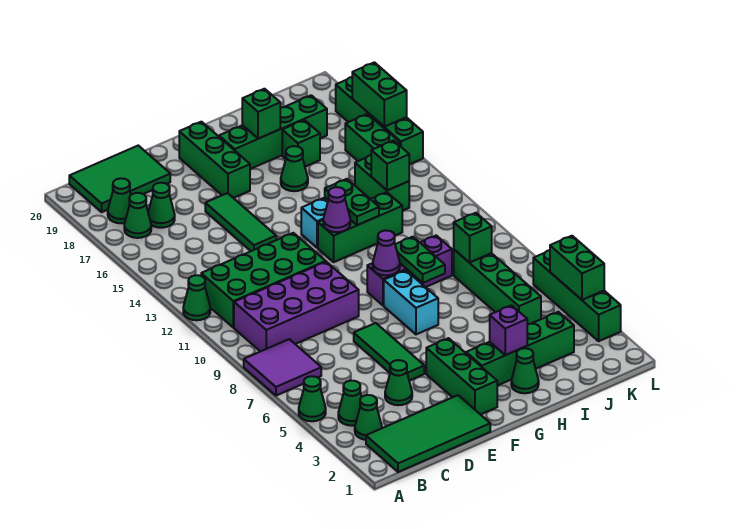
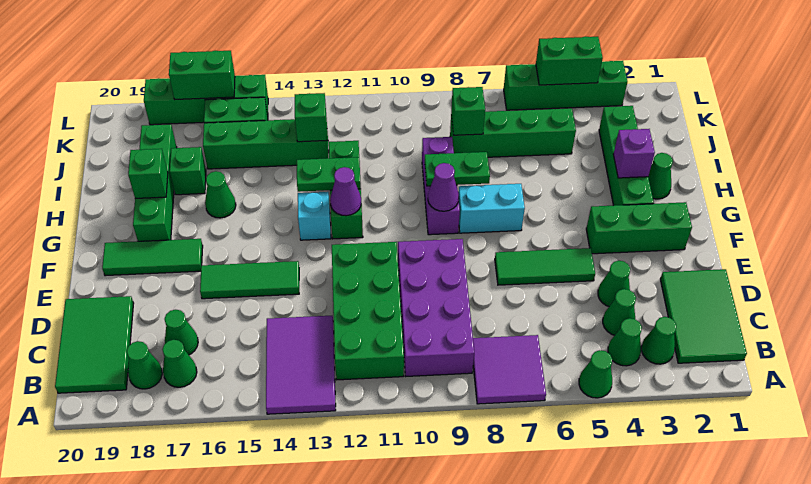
green cone A12 level 1 -> green cone C4 level 1
none -> purple tile A13:C14 level 1
green tile B1:E2 level 1 -> green tile B1:D2 level 1
green brick F17:F19 level 1 -> green tile F17:F19 level 1
green brick J13:J14 level 1 -> green brick J13:J16 level 1

